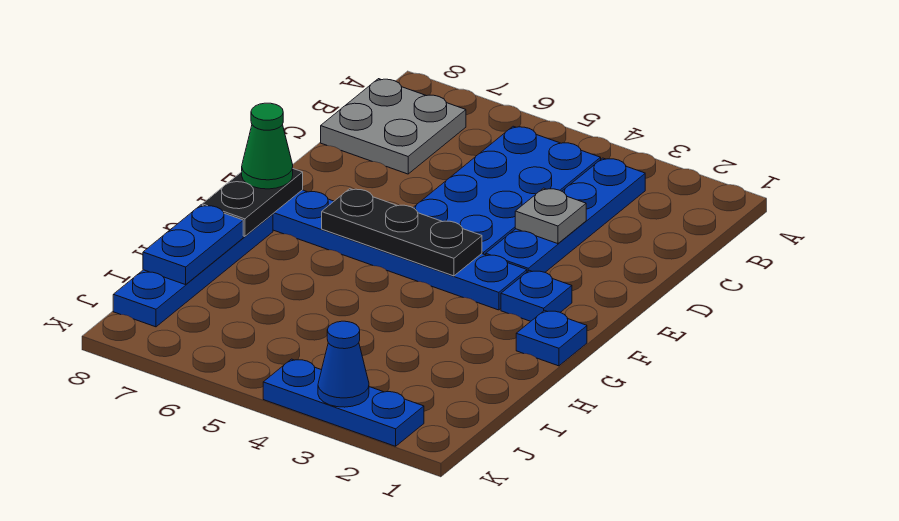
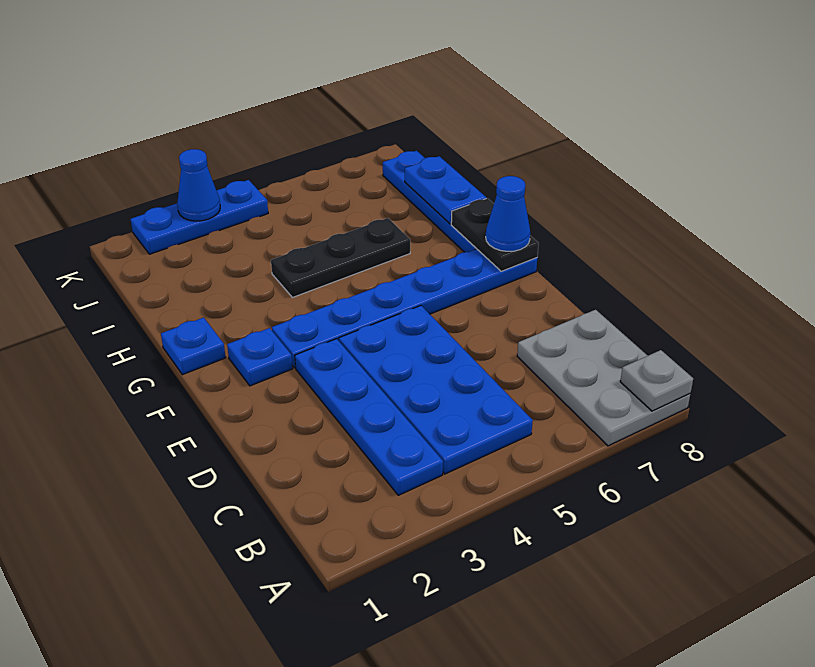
grey plate B7:C8 level 1 -> grey plate A7:C8 level 1
grey plate D3 level 2 -> grey plate A8 level 2
black plate F4:F6 level 2 -> black plate H4:H6 level 1
green cone F8 level 3 -> blue cone F8 level 3

